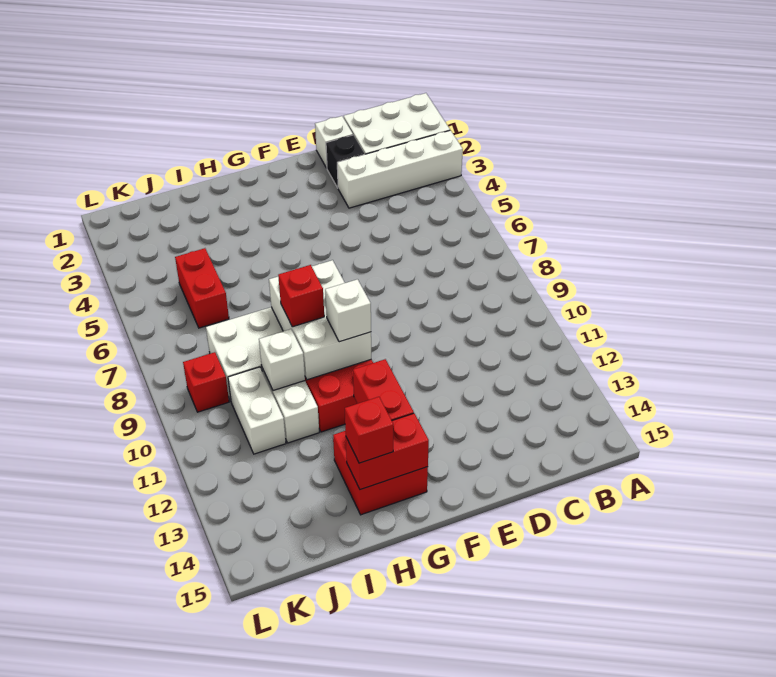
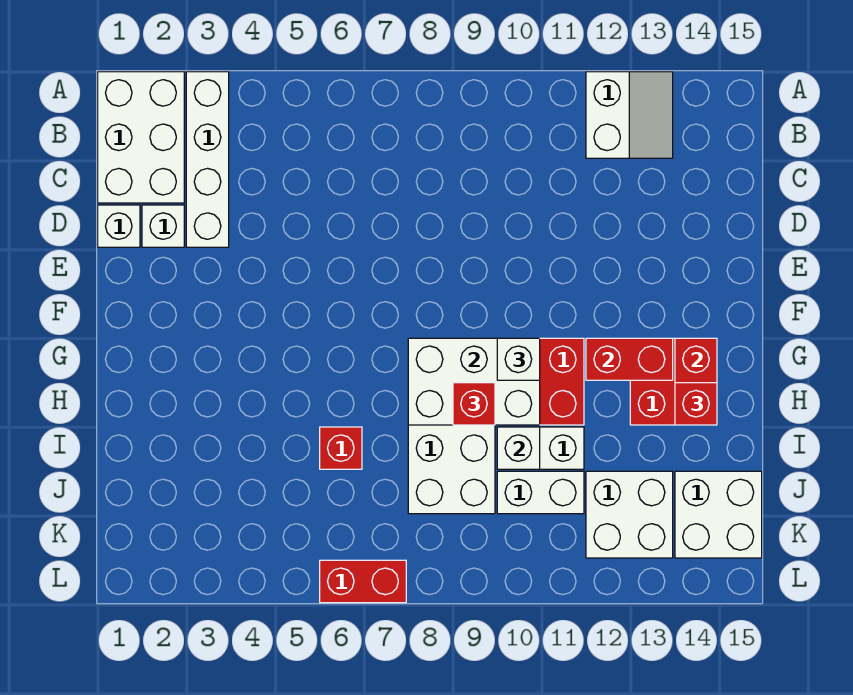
none -> white slope A12:B13 level 1 top 12
black brick D2 level 1 -> white brick D2 level 1
red brick J5:J6 level 1 -> red brick L6:L7 level 1
none -> white brick J12:K13 level 1
none -> white brick J14:K15 level 1
red brick K9 level 1 -> red brick I6 level 1

